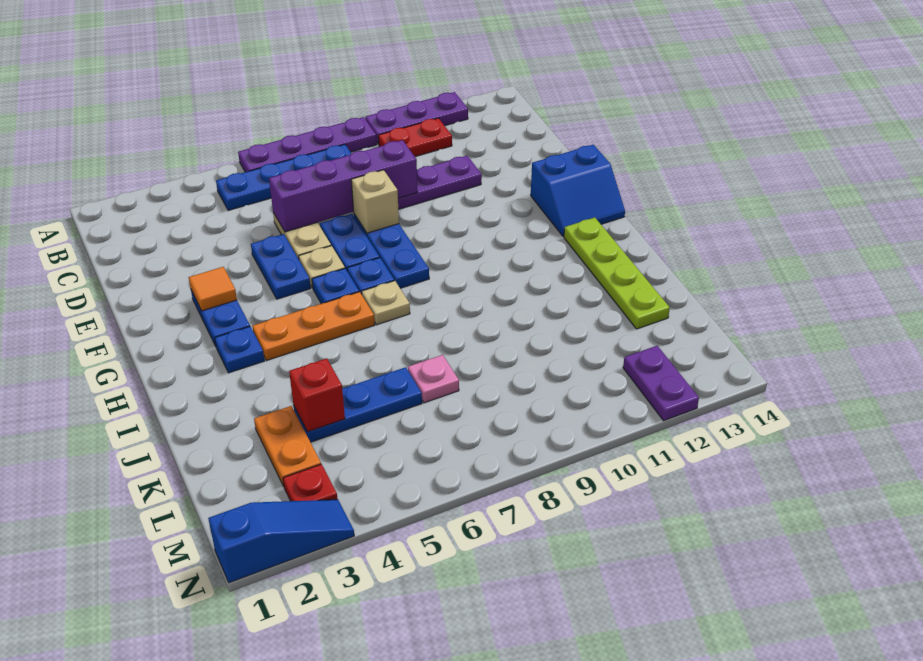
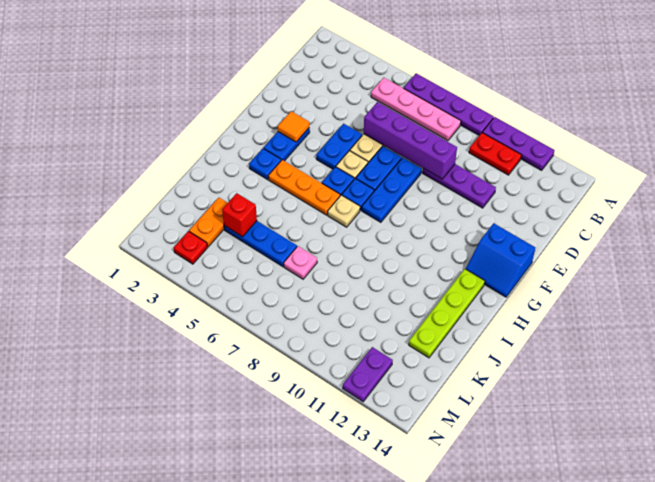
blue plate B5:B8 level 1 -> pink plate B5:B8 level 1
tan brick E8 level 2 -> none
blue slope N1:N3 level 1 top 1 -> none

